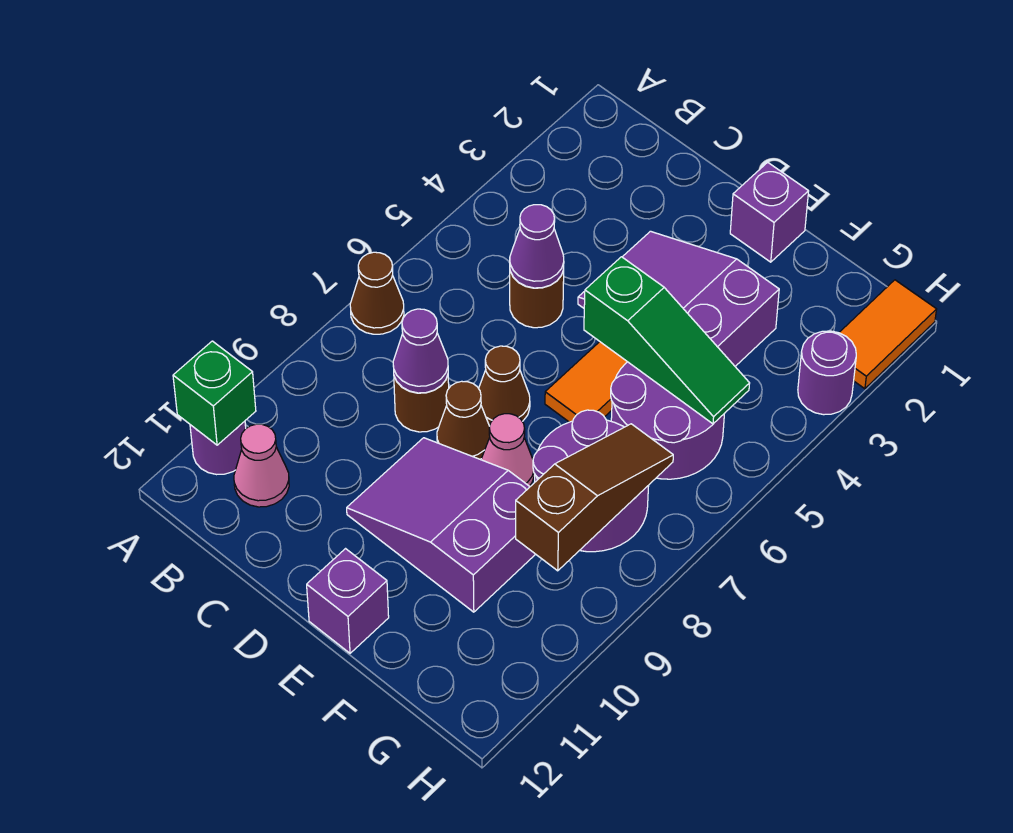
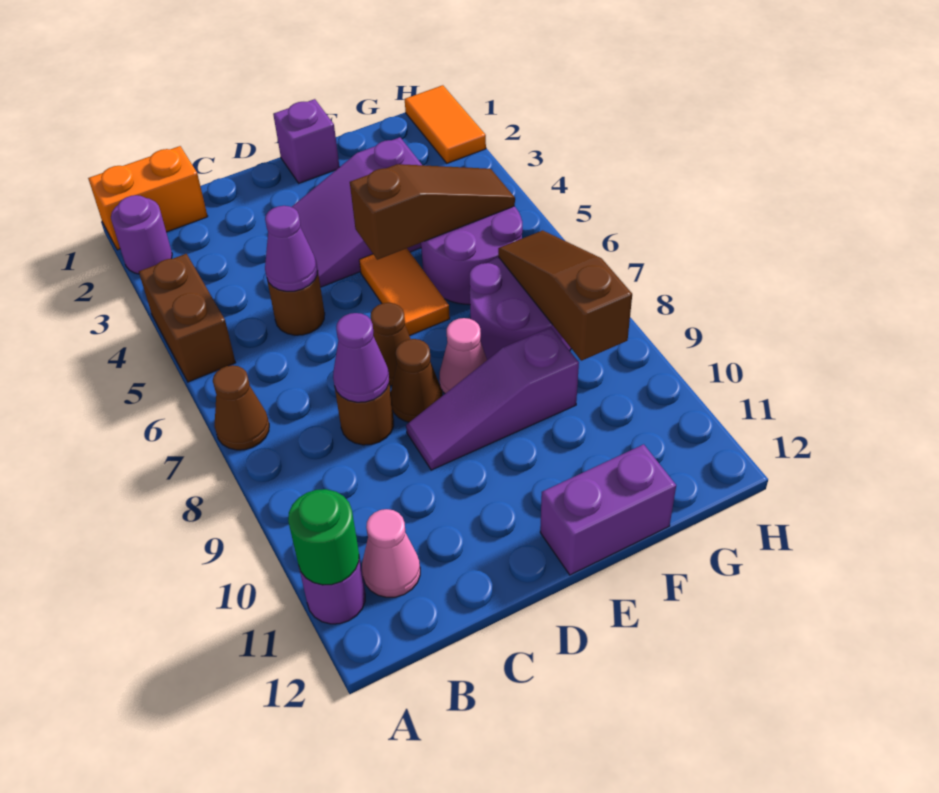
none -> orange brick A1:B1 level 1
none -> brown brick A4:A5 level 1
green brick A11 level 2 -> green round brick A11 level 2
purple slope D9:F10 level 1 top F -> purple slope D9:F9 level 1 top F
green slope E5:G5 level 2 top E -> brown slope E5:G5 level 2 top E
purple brick E12 level 1 -> purple brick E12:F12 level 1
purple round brick H3 level 1 -> purple round brick A2 level 1

